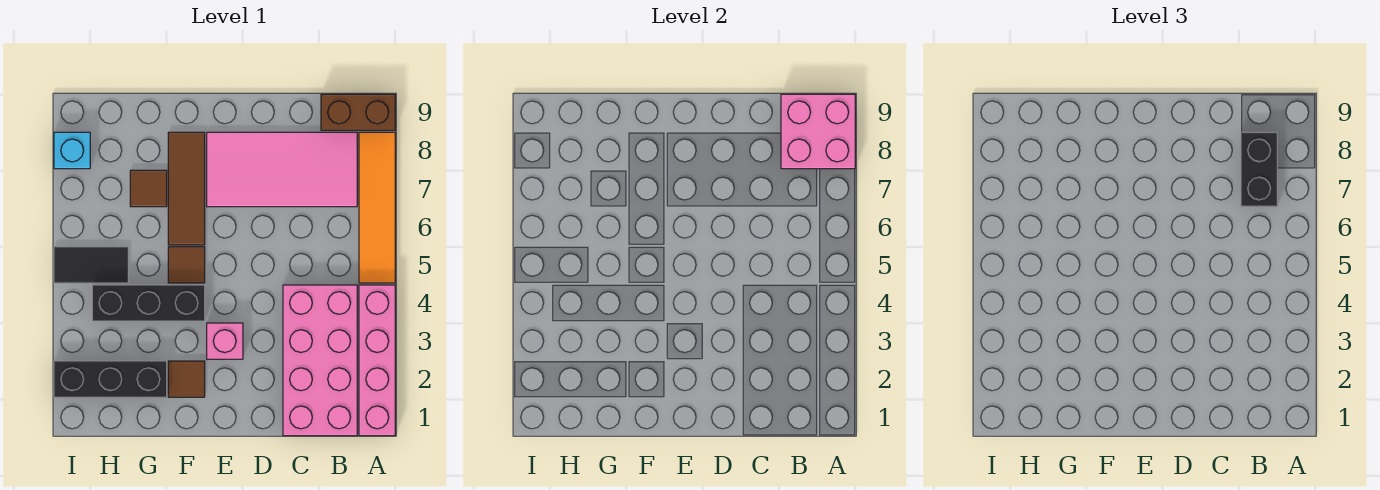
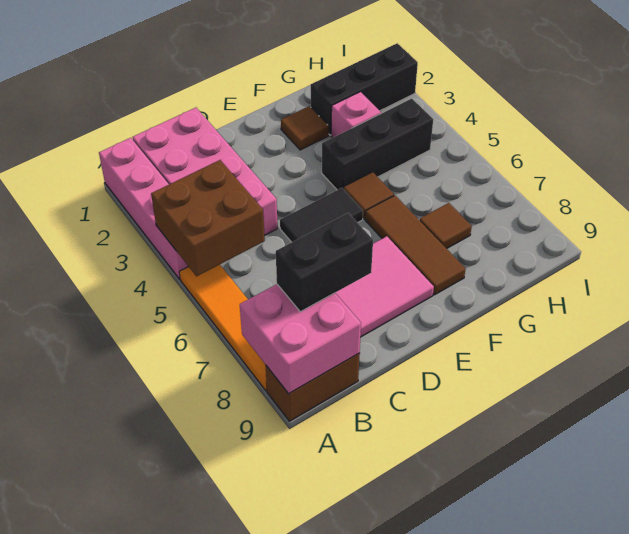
none -> brown brick A4:B5 level 2
black brick B7:B8 level 3 -> black brick B8:C8 level 3
pink brick E3 level 1 -> pink brick G3 level 1
black tile H5:I5 level 1 -> black tile D5:E5 level 1
cyan brick I8 level 1 -> none

